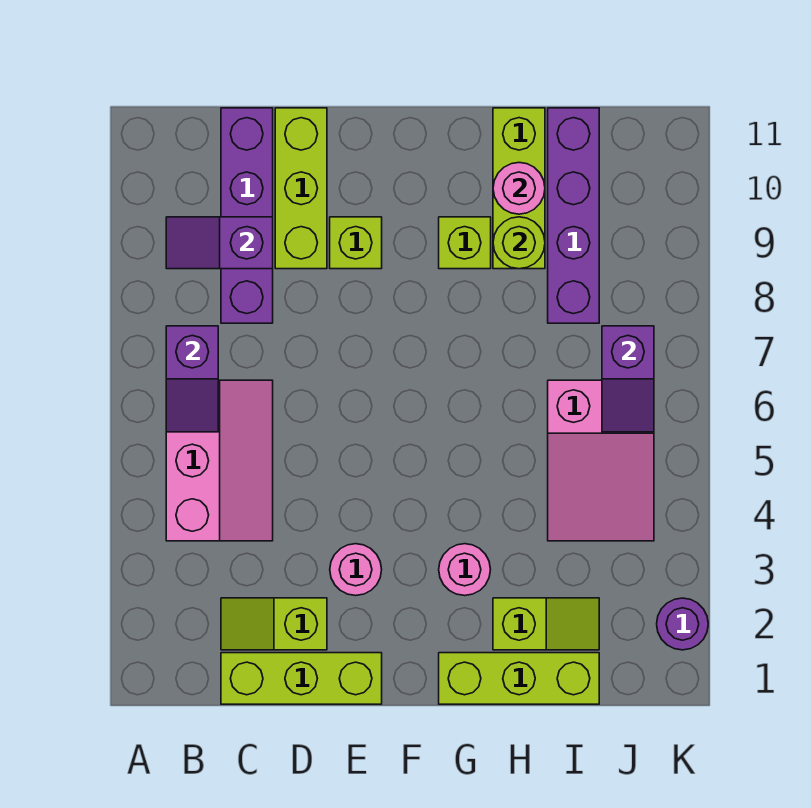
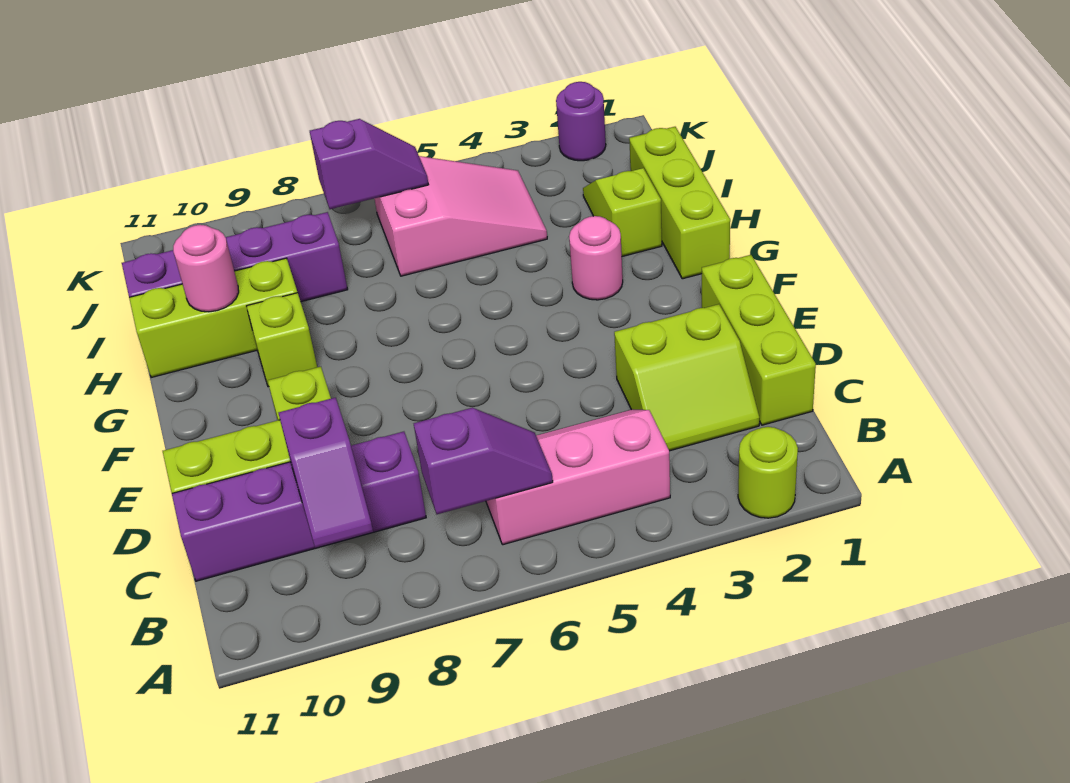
lime slope C2:D2 level 1 top D -> lime slope C2:D3 level 1 top D
pink round brick E3 level 1 -> none
lime round brick H9 level 2 -> lime round brick A2 level 1

